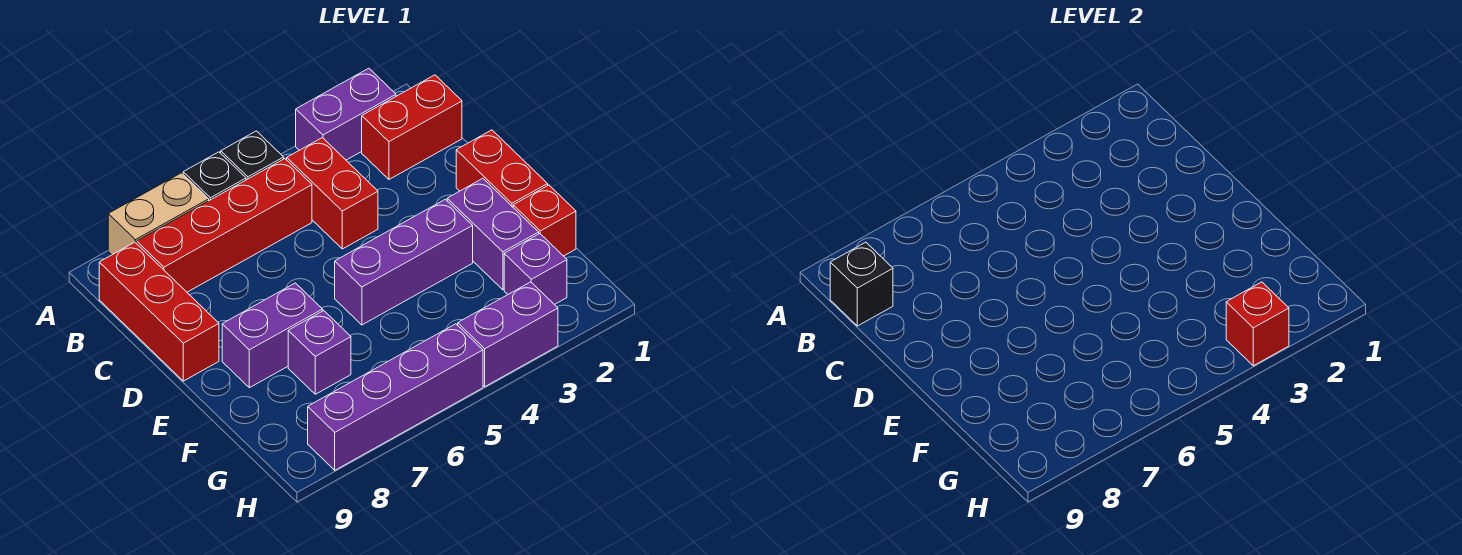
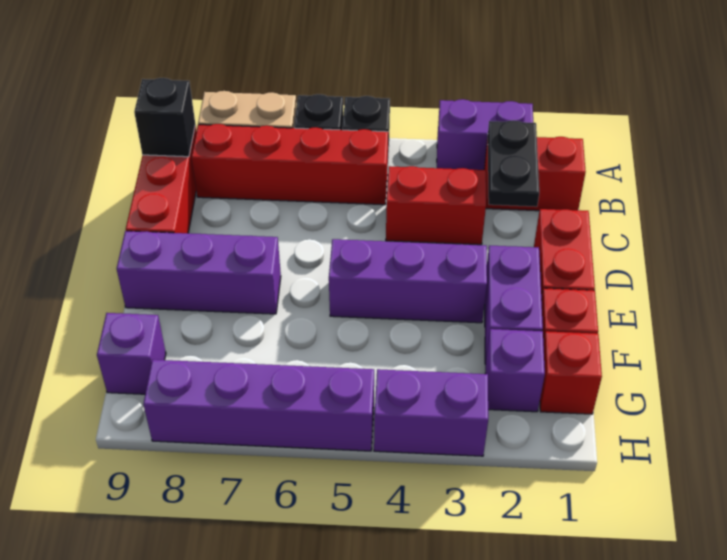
none -> black plate B2:C2 level 2
red brick B4:C4 level 1 -> red brick C3:C4 level 1
purple brick E7:E8 level 1 -> purple brick E7:E9 level 1
purple brick F7 level 1 -> purple brick G9 level 1
red brick H3 level 2 -> red brick G1 level 1

